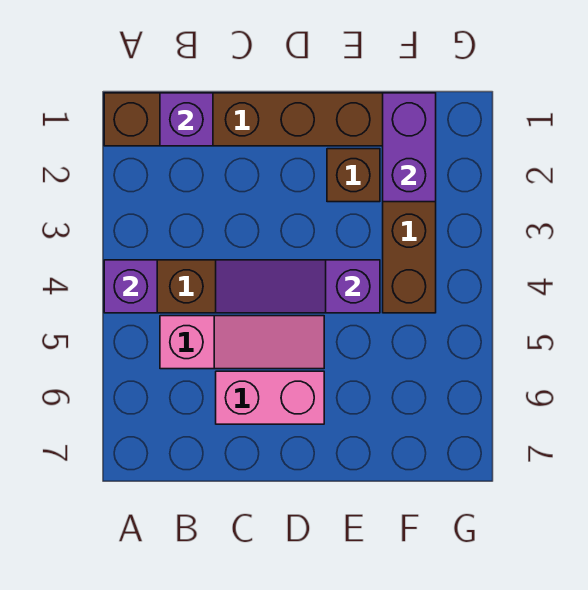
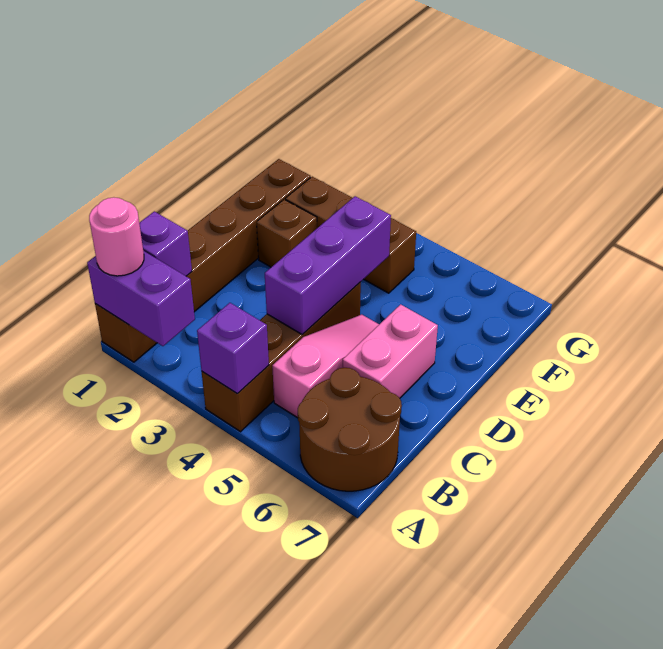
none -> pink round brick A1 level 3
none -> brown round brick A6:B7 level 1
purple slope C4:E4 level 2 top E -> purple brick C4:E4 level 2
purple brick F1:F2 level 2 -> purple brick A1:A2 level 2

